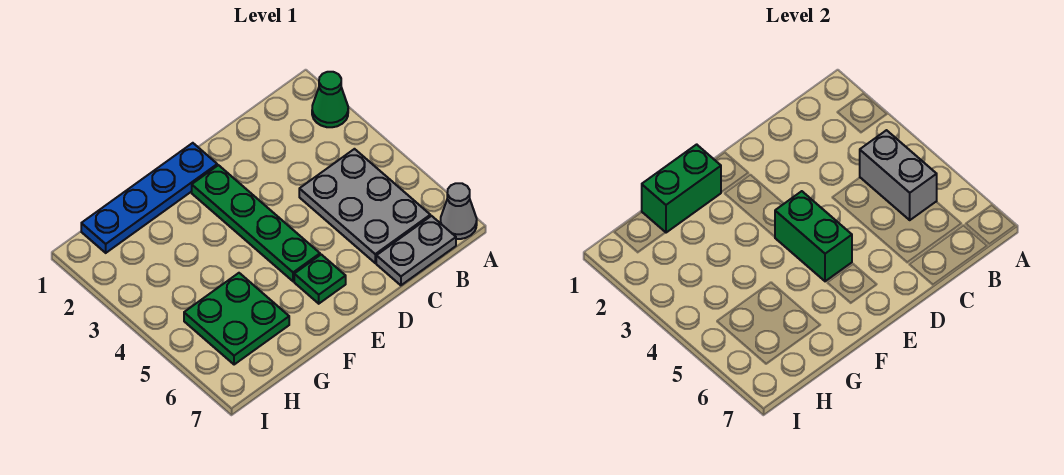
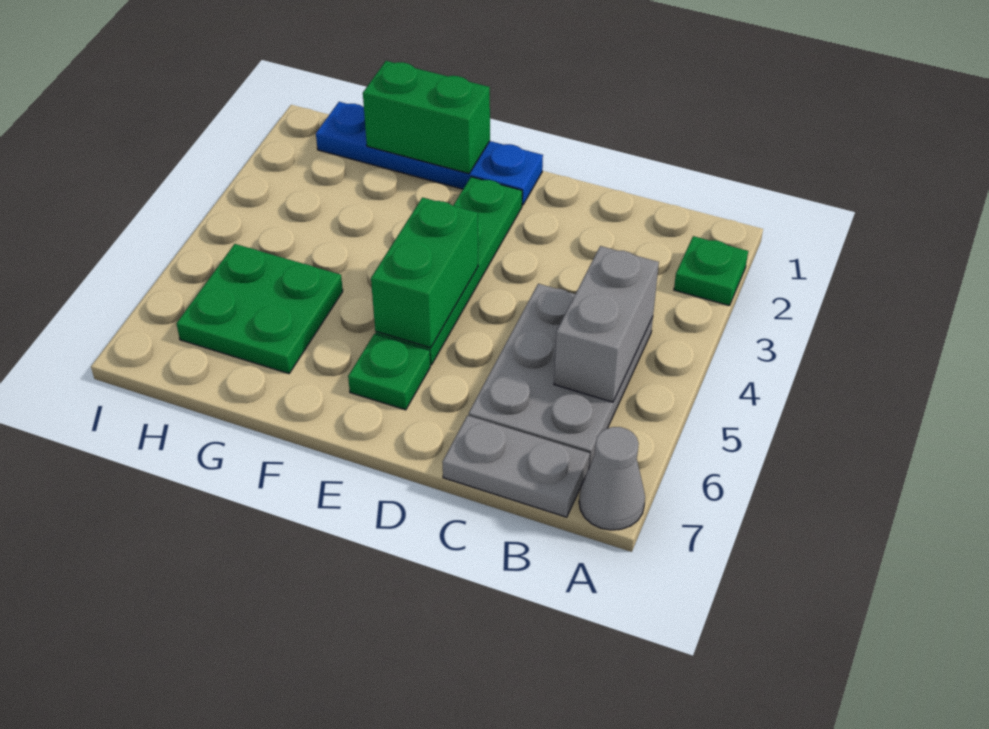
green cone A2 level 1 -> green plate A2 level 1

